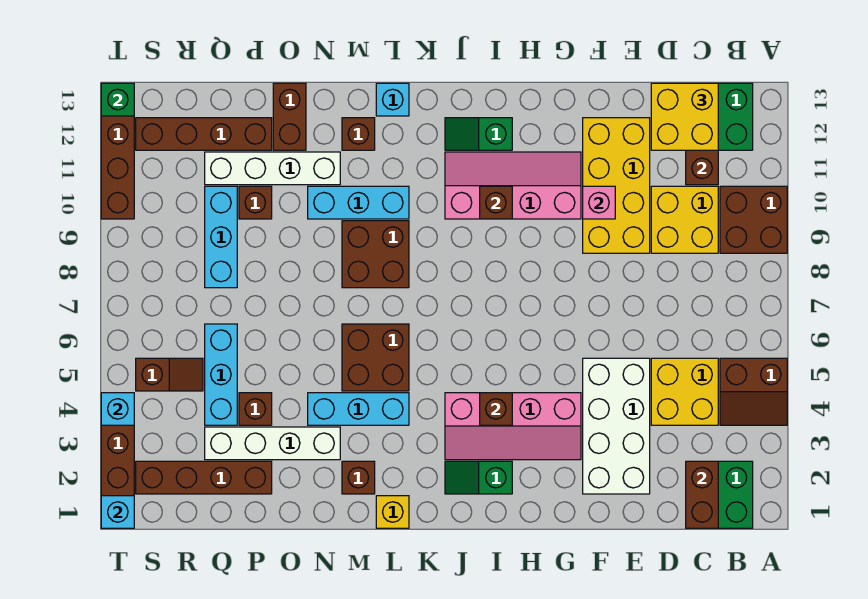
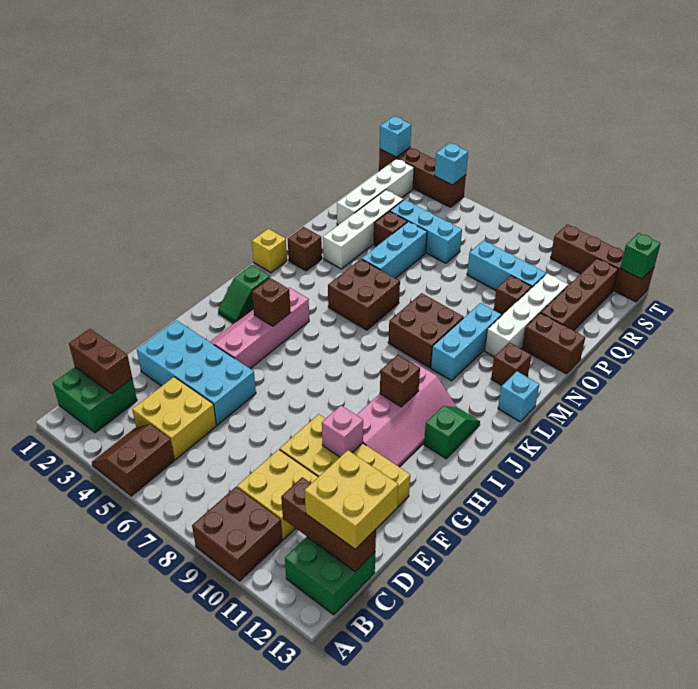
white brick E2:F5 level 1 -> cyan brick E2:F5 level 1
green slope I2:J2 level 1 top I -> green slope I2:J2 level 1 top J
cyan brick L4:N4 level 1 -> cyan brick N5:P5 level 1
brown brick P2:S2 level 1 -> white brick P2:S2 level 1
brown slope R5:S5 level 1 top S -> none

